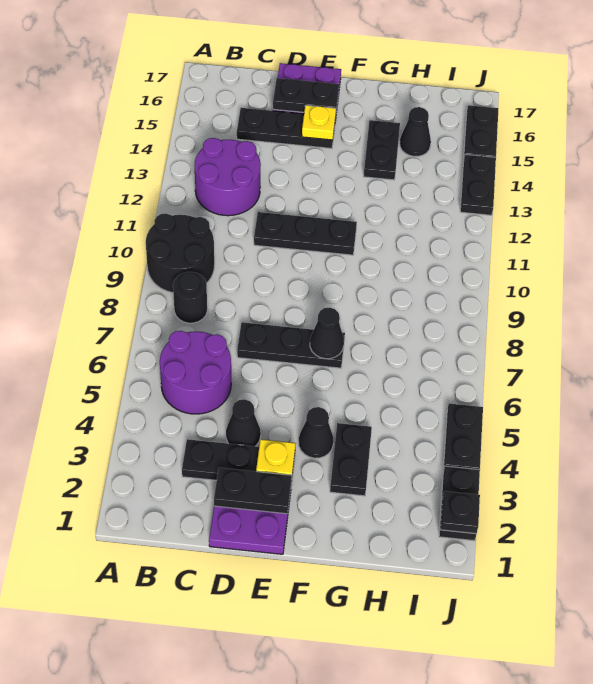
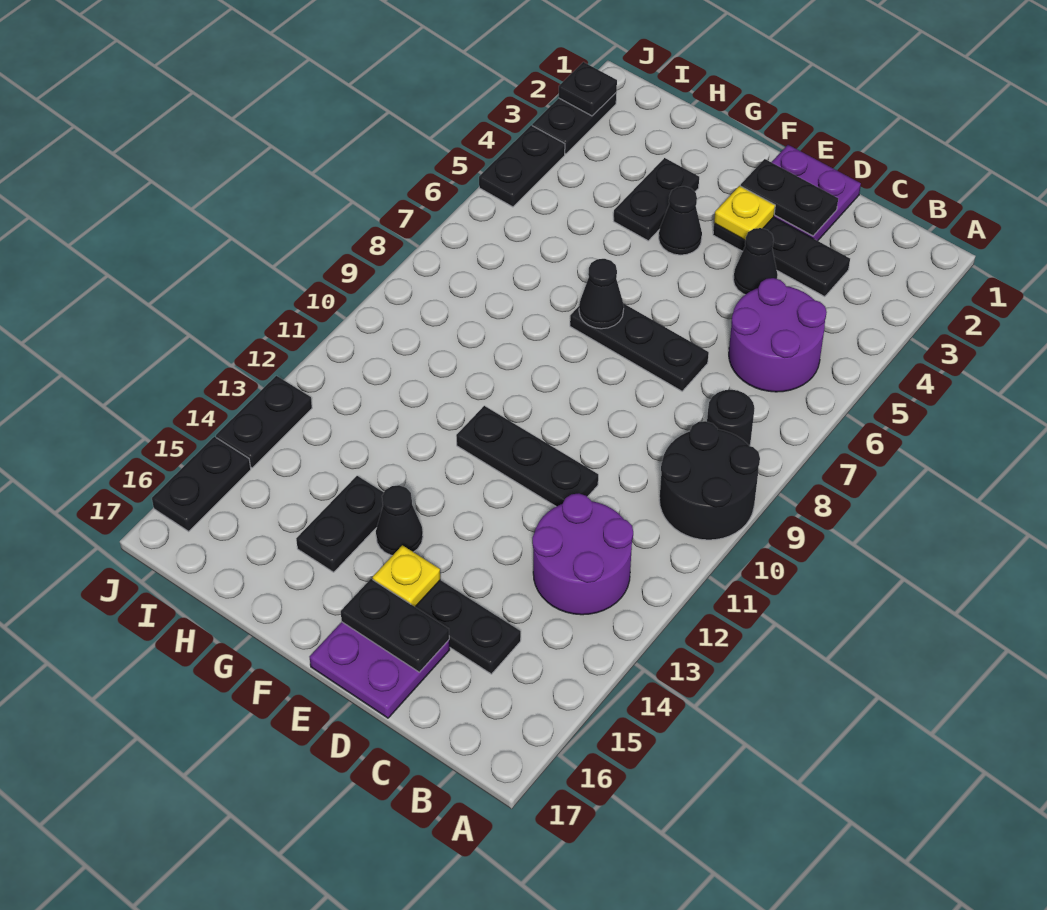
black cone H15 level 1 -> black cone F14 level 1

